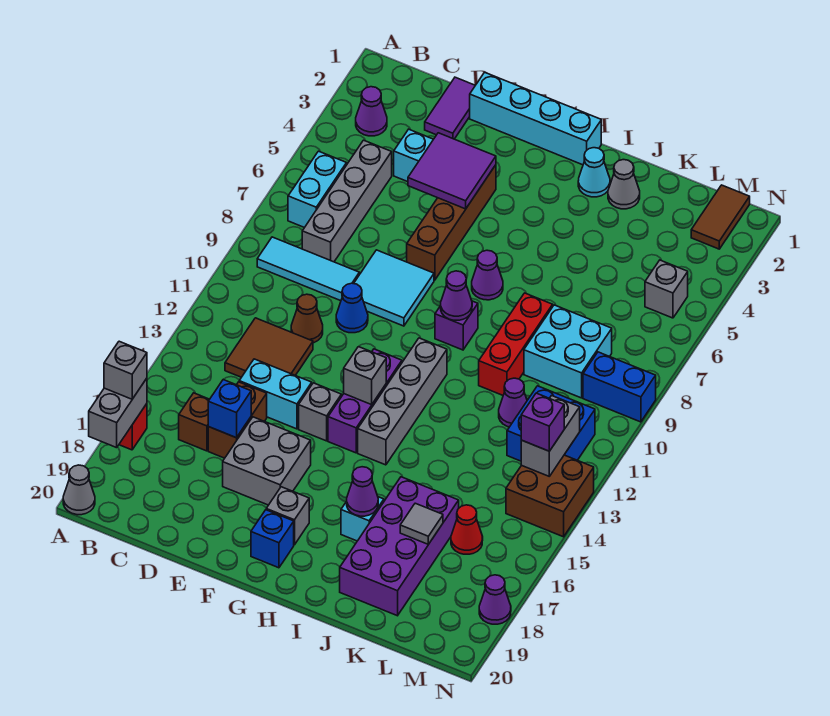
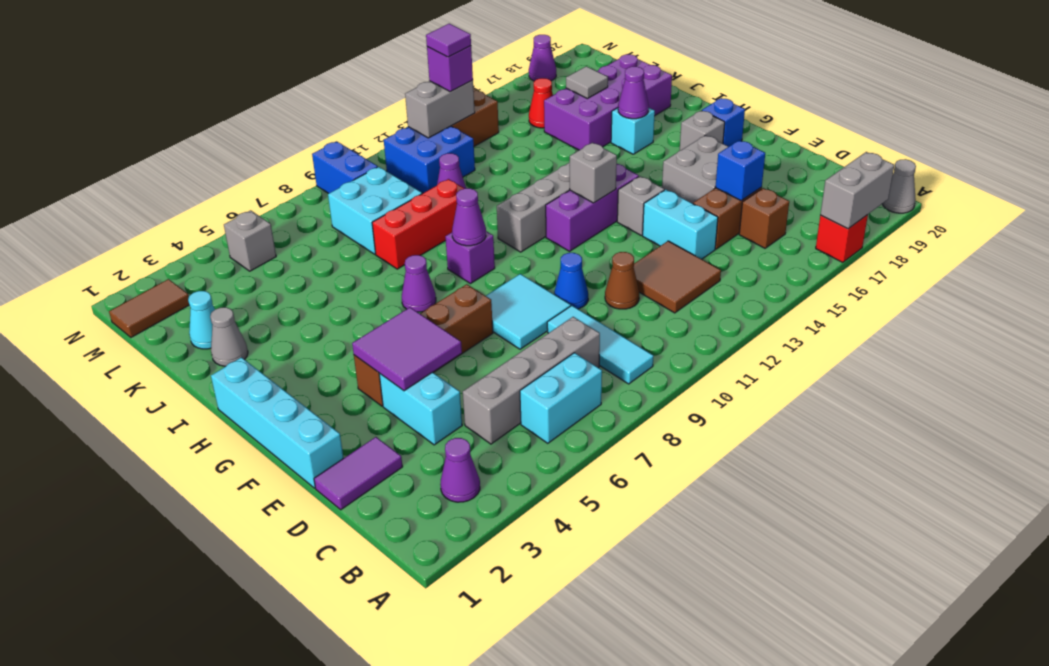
grey brick A17 level 3 -> none
cyan cone I2 level 1 -> cyan cone K2 level 1
none -> purple tile M13 level 4

